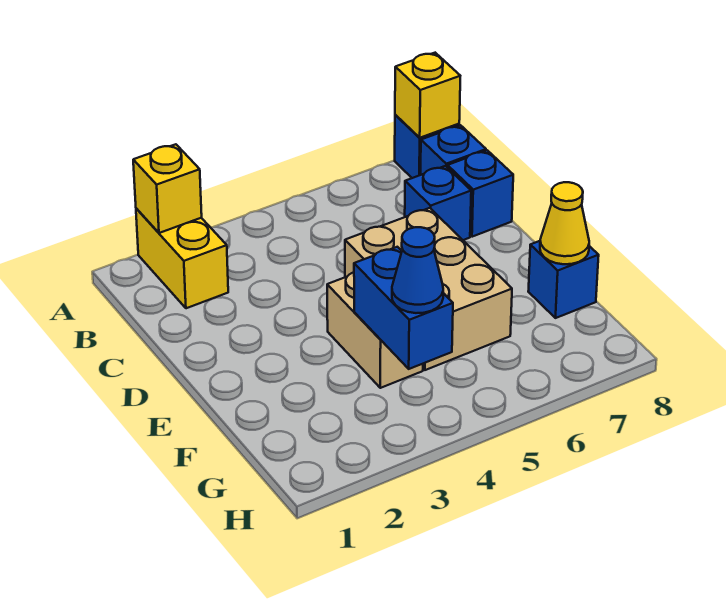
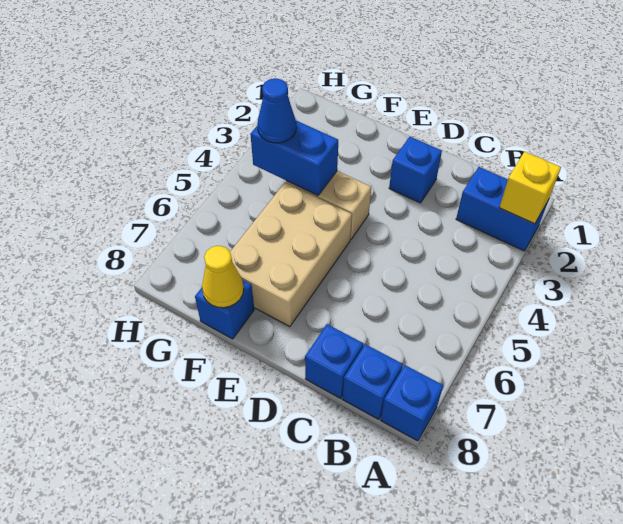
yellow brick A2:B2 level 1 -> blue brick A2:B2 level 1
yellow brick A8 level 2 -> none
blue brick C7 level 1 -> blue brick D2 level 1
tan brick D5:F6 level 1 -> tan brick E5:F7 level 1

